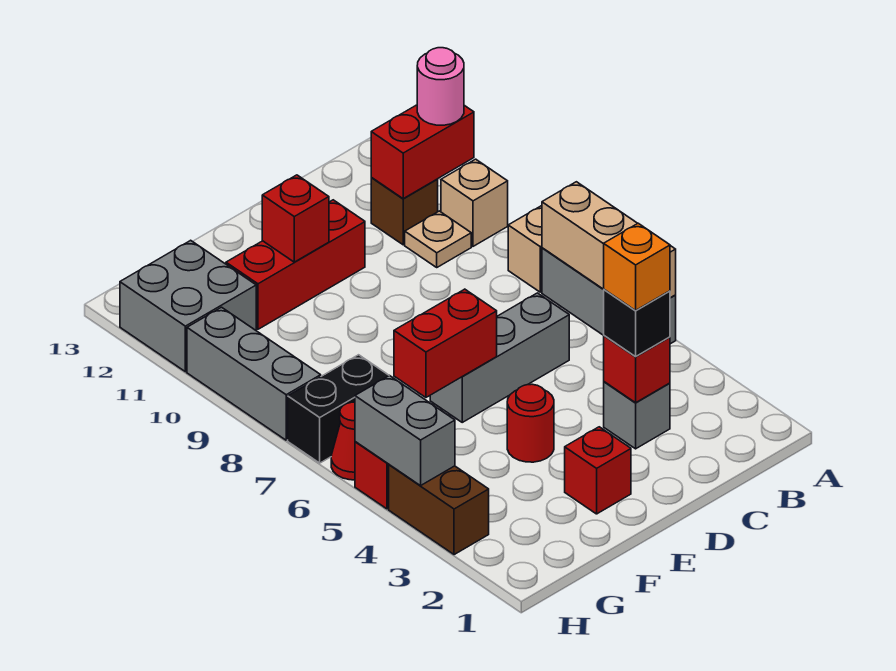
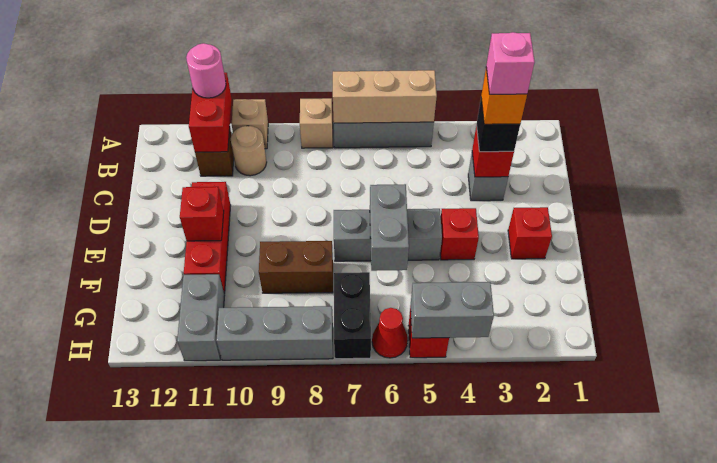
tan plate B10 level 1 -> tan round brick B10 level 1
none -> pink brick C3 level 5
grey brick C6:E6 level 1 -> grey brick E5:E7 level 1
red round brick E4 level 1 -> red brick E4 level 1
red brick E6:F6 level 2 -> grey brick E6:F6 level 2
grey brick G11:H12 level 1 -> grey brick G11:H11 level 1
brown brick H3:H4 level 1 -> brown brick F8:F9 level 1

